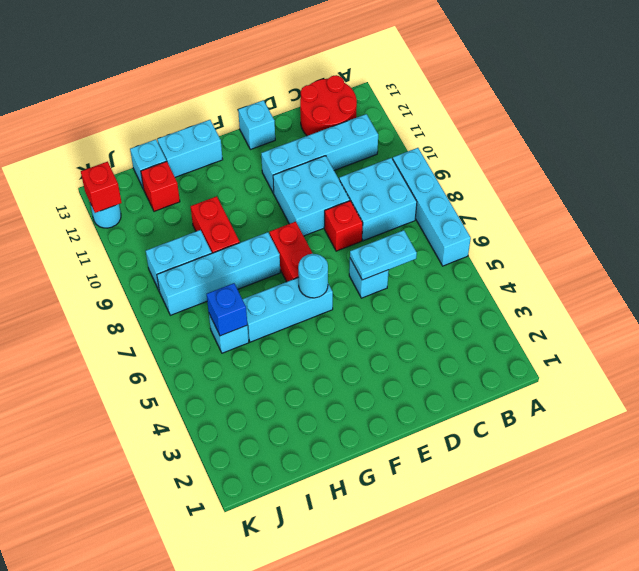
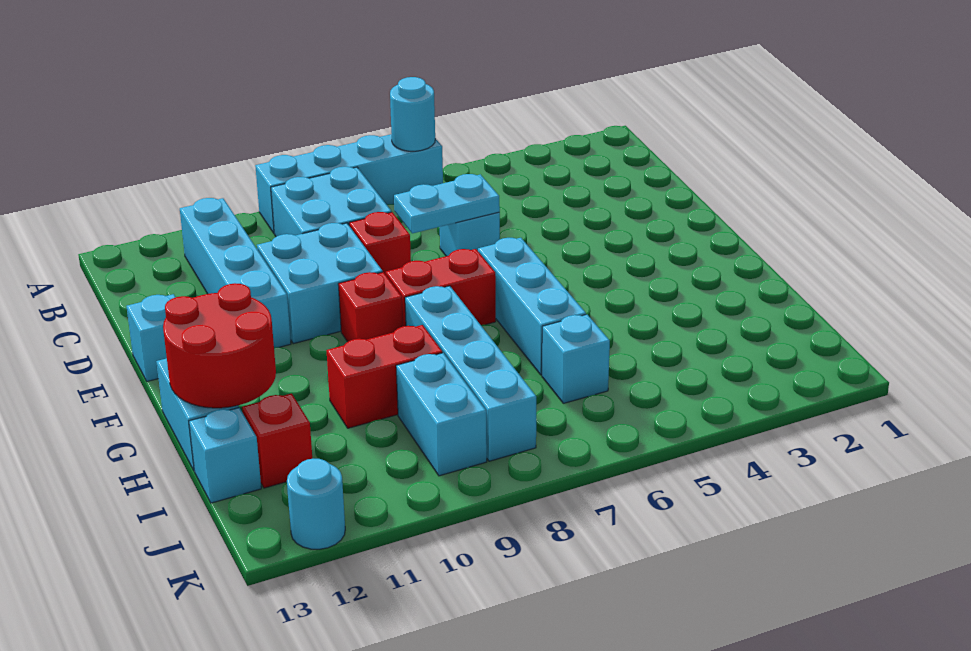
red round brick B12:C13 level 1 -> red round brick G12:H13 level 2
cyan plate C6:D6 level 2 -> cyan plate D6:D7 level 2
cyan round brick F6 level 2 -> cyan round brick A6 level 2
blue brick I6 level 2 -> none
red brick K12 level 2 -> red brick F9 level 1

